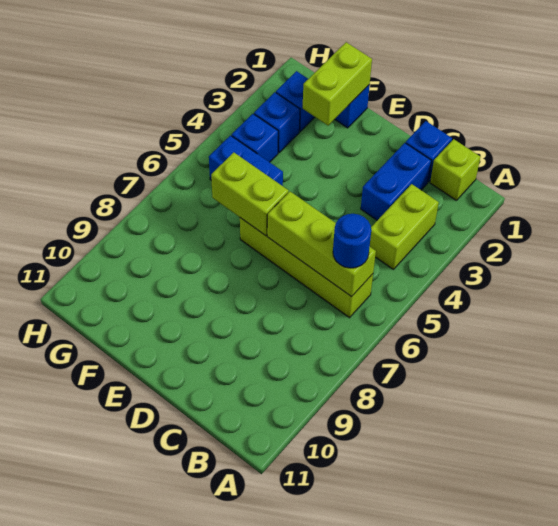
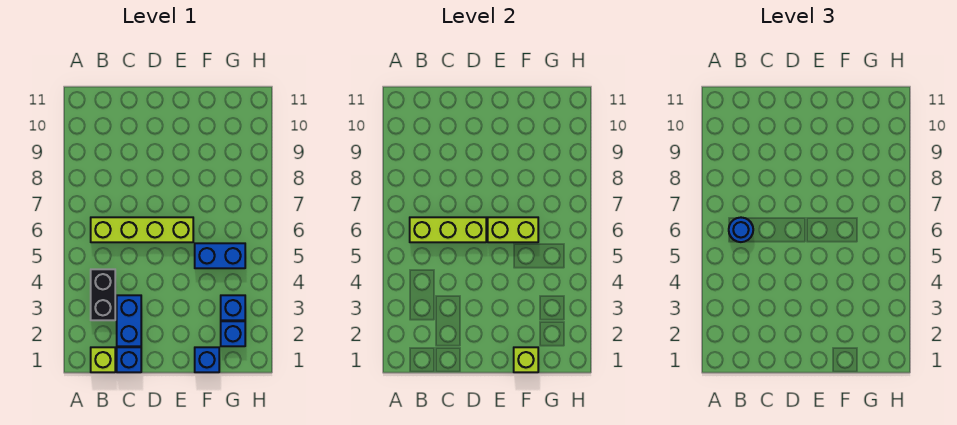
lime brick B3:B4 level 1 -> black brick B3:B4 level 1
lime brick F1:F2 level 2 -> lime brick F1 level 2
blue brick G4 level 1 -> none

